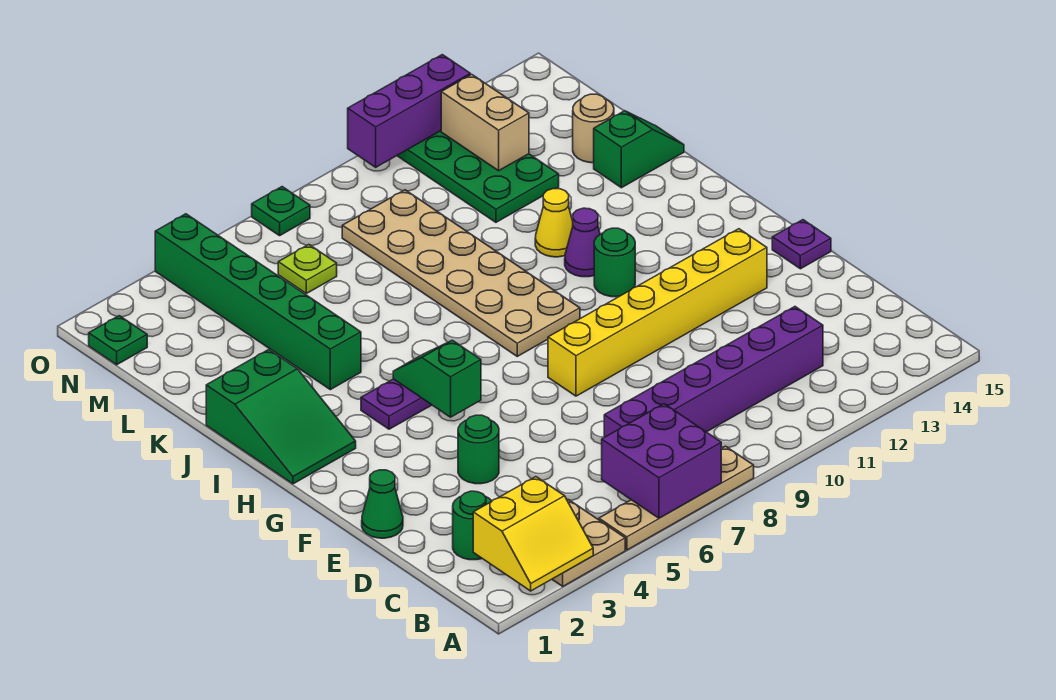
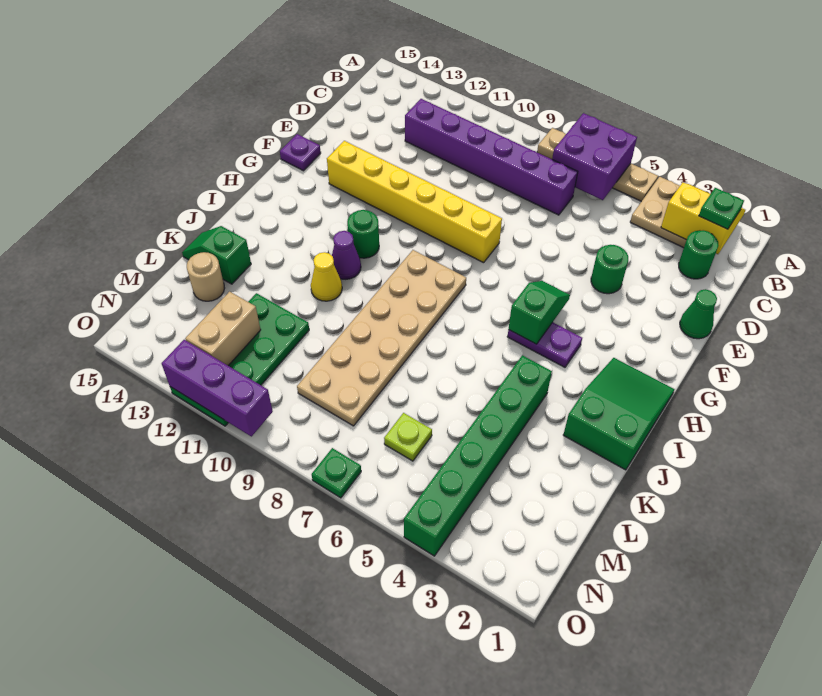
green slope G5:H5 level 2 top G -> green slope G5:H5 level 2 top H
green plate N1 level 1 -> green plate B2 level 3

